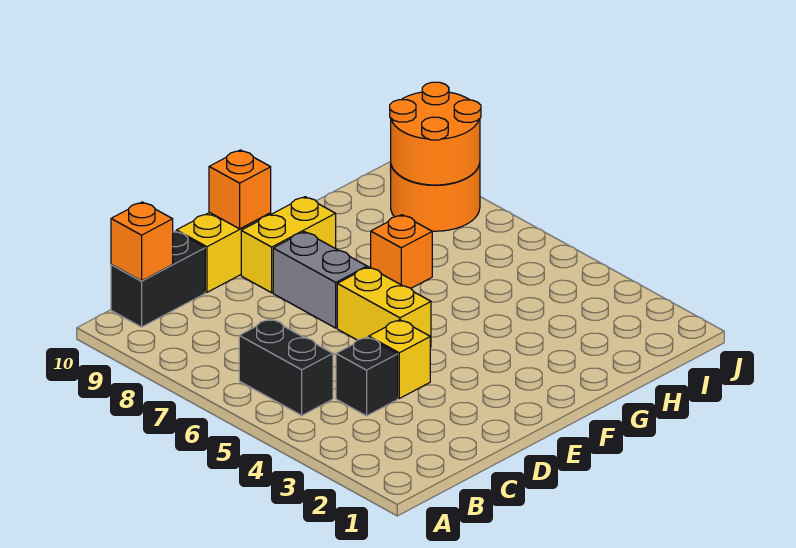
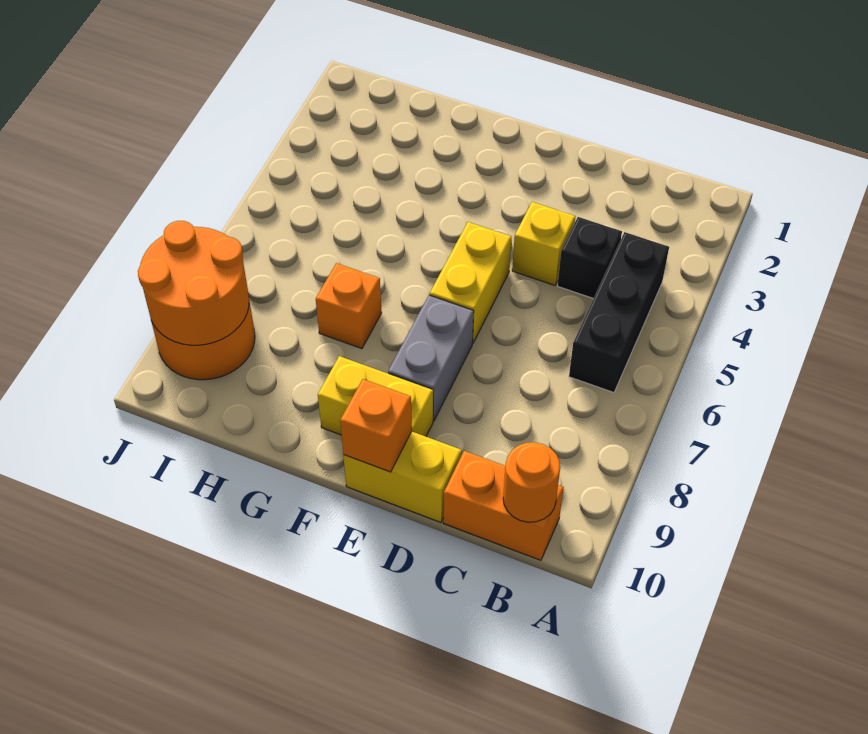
black brick B5:B6 level 1 -> black brick B4:B6 level 1
black brick B10:C10 level 1 -> orange brick B10:C10 level 1
orange brick B10 level 2 -> orange round brick B10 level 2

